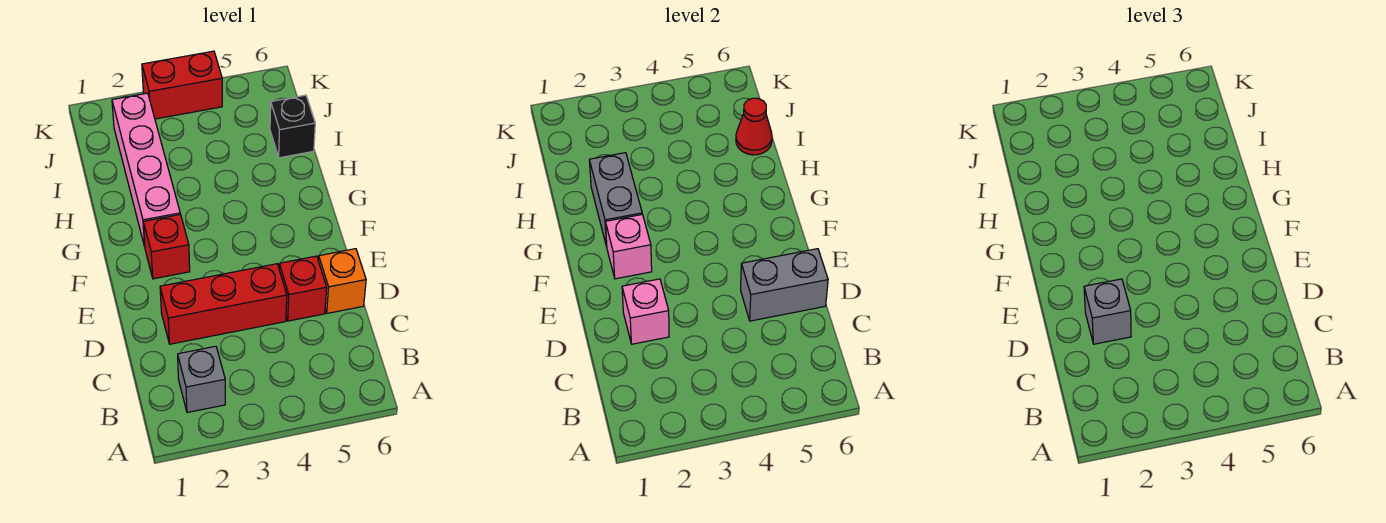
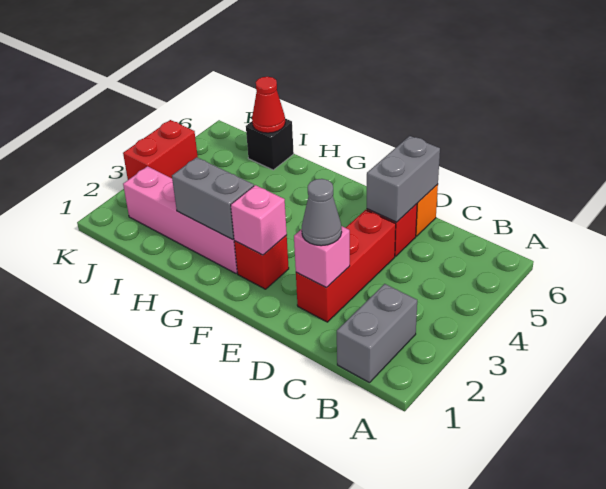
grey brick B2 level 1 -> grey brick B1:B2 level 1
grey brick D2 level 3 -> grey cone D2 level 3

